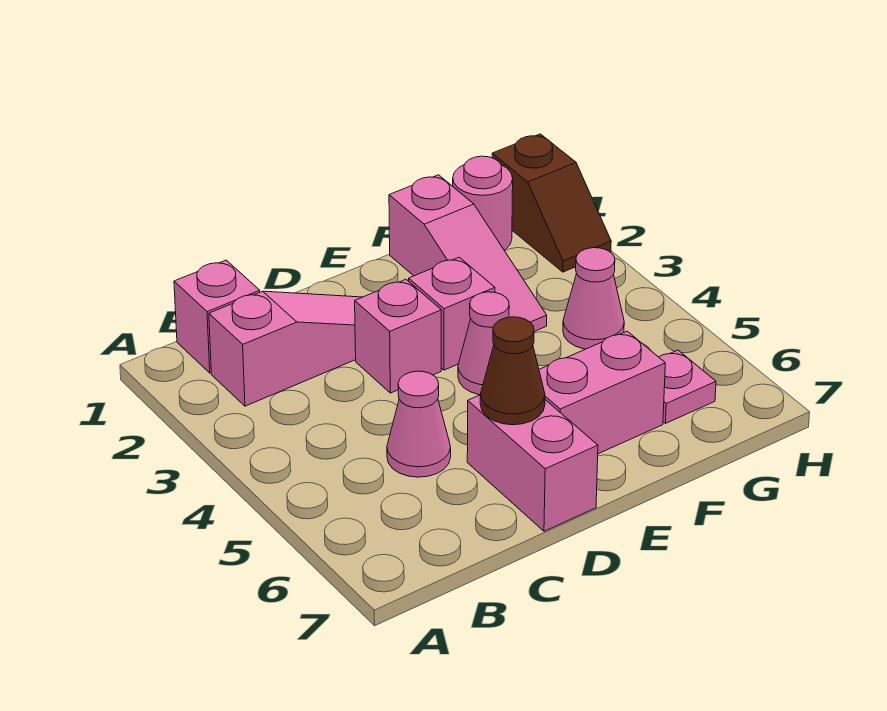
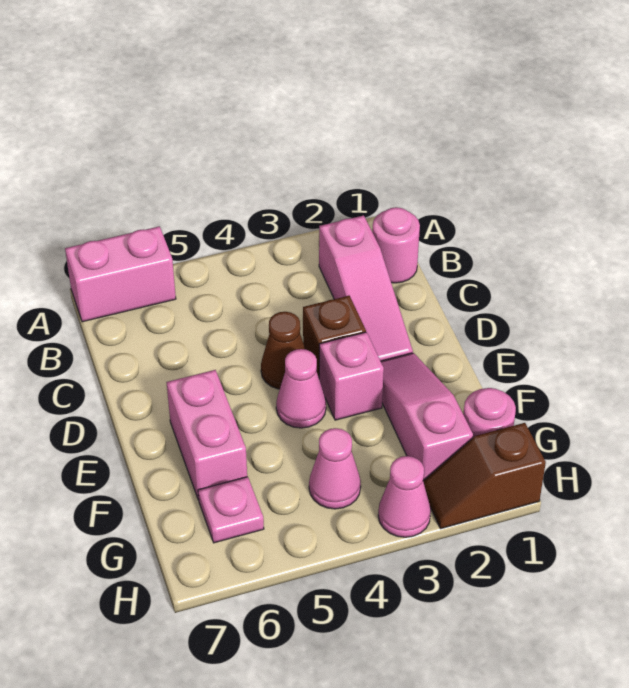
pink brick B1 level 1 -> pink round brick B1 level 1
pink cone C5 level 1 -> pink cone H3 level 1
pink brick D3 level 1 -> brown brick D3 level 1
pink brick D6:D7 level 1 -> pink brick A6:A7 level 1
brown cone D6 level 2 -> brown cone D4 level 1
pink slope F1:F3 level 1 top 1 -> pink slope E2:G2 level 1 top G

